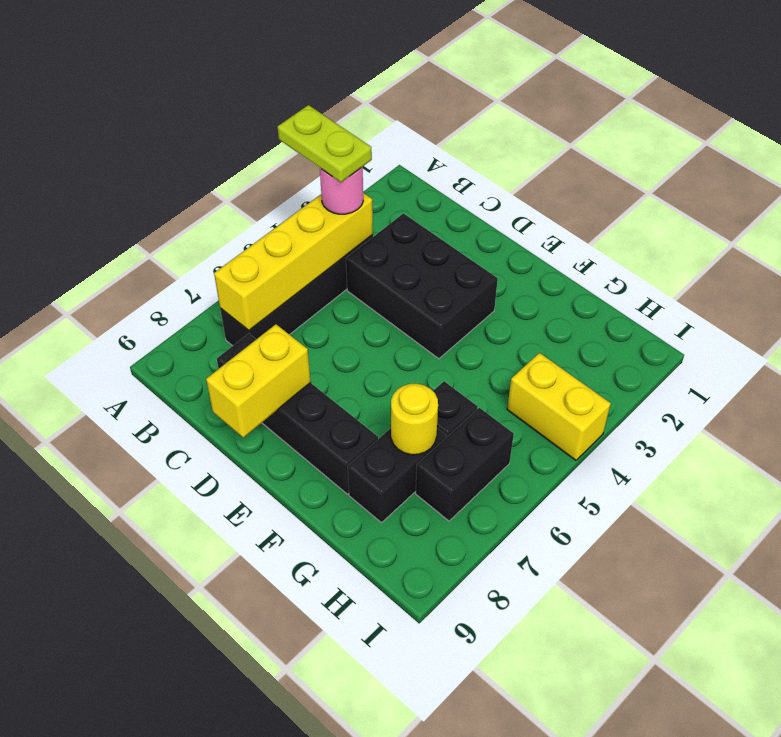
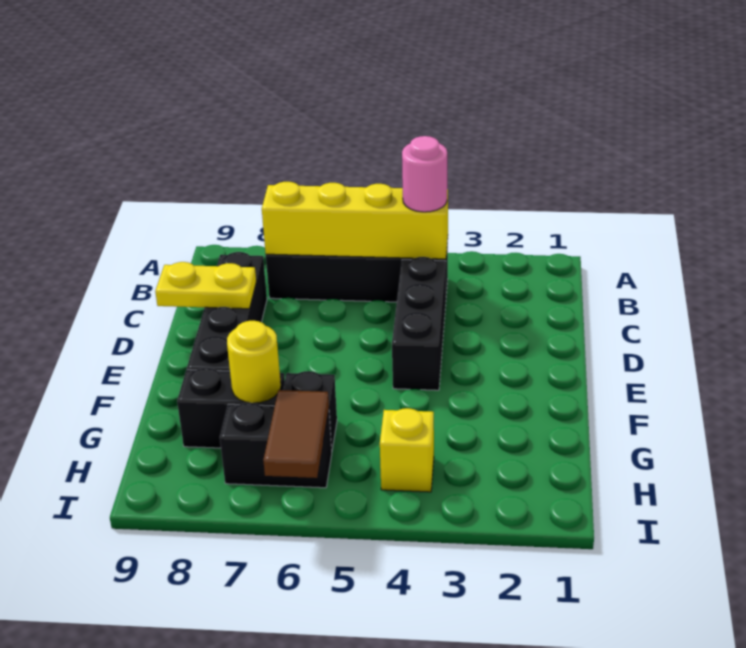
lime plate A4:B4 level 4 -> none
black brick C3:E4 level 1 -> black brick C4:E4 level 1
yellow brick D8:D9 level 2 -> yellow plate D8:D9 level 2
yellow brick H4:I4 level 1 -> yellow brick H4 level 1
none -> brown tile H6:I6 level 2

